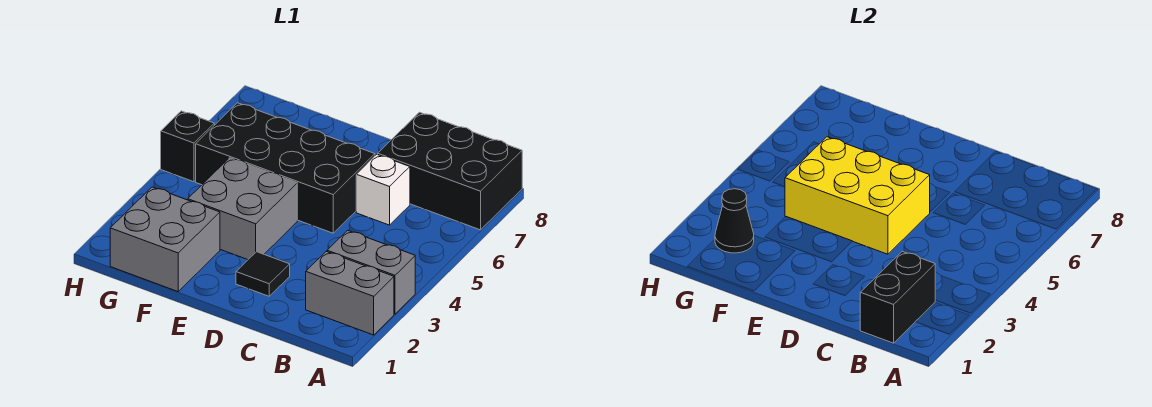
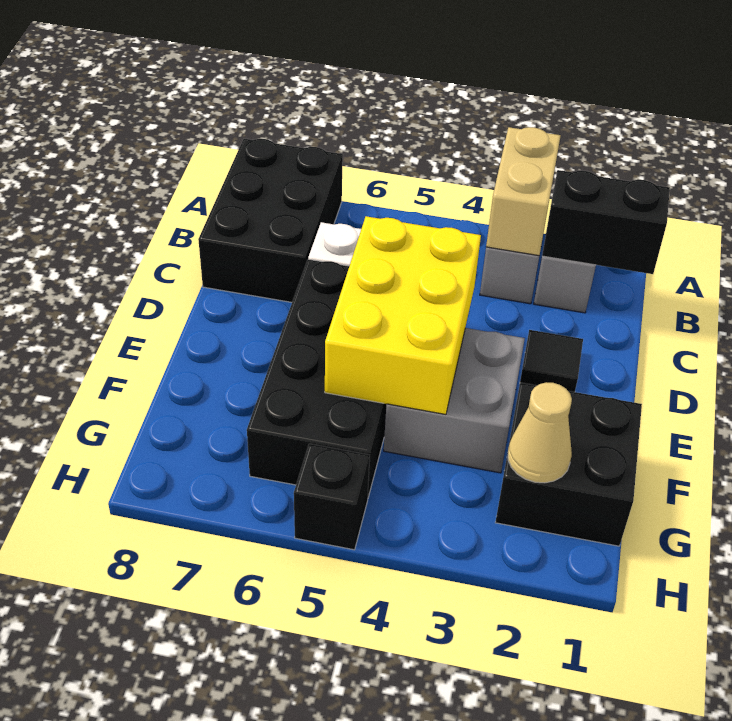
none -> tan brick A3:B3 level 2
grey brick F1:G2 level 1 -> black brick F1:G2 level 1
black cone G2 level 2 -> tan cone G2 level 2

